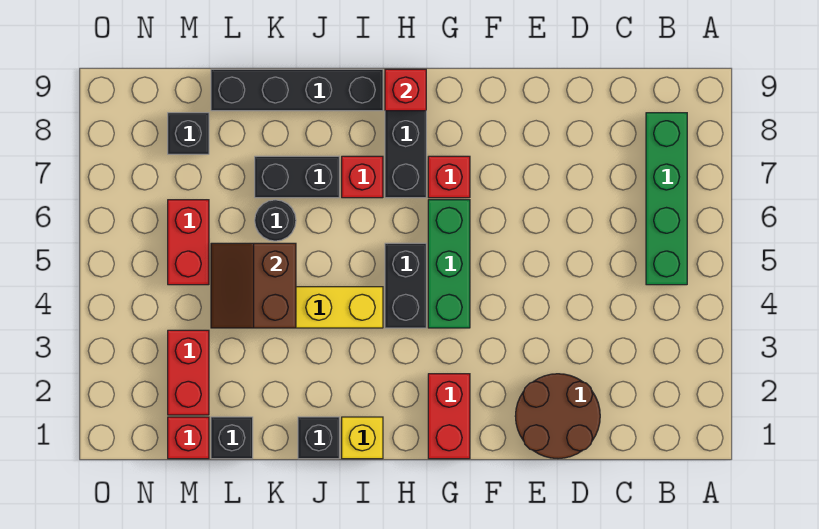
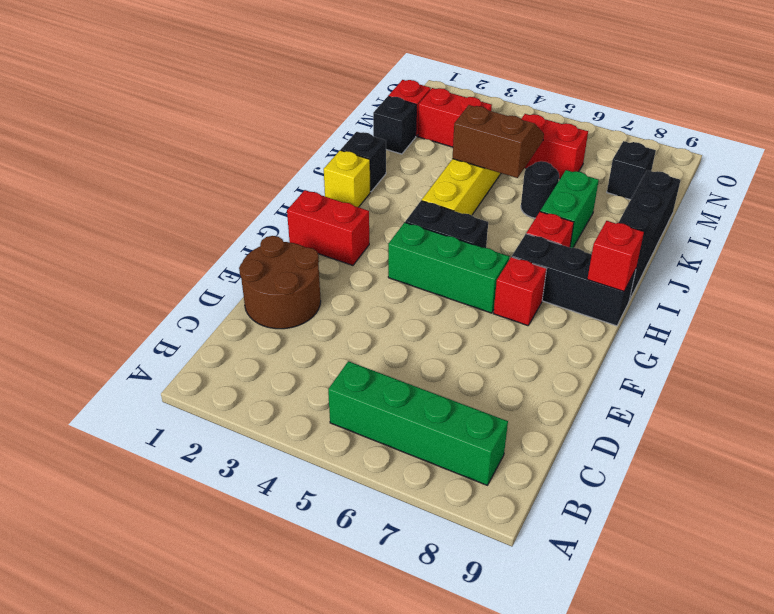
black brick J7:K7 level 1 -> green brick J7:K7 level 1

